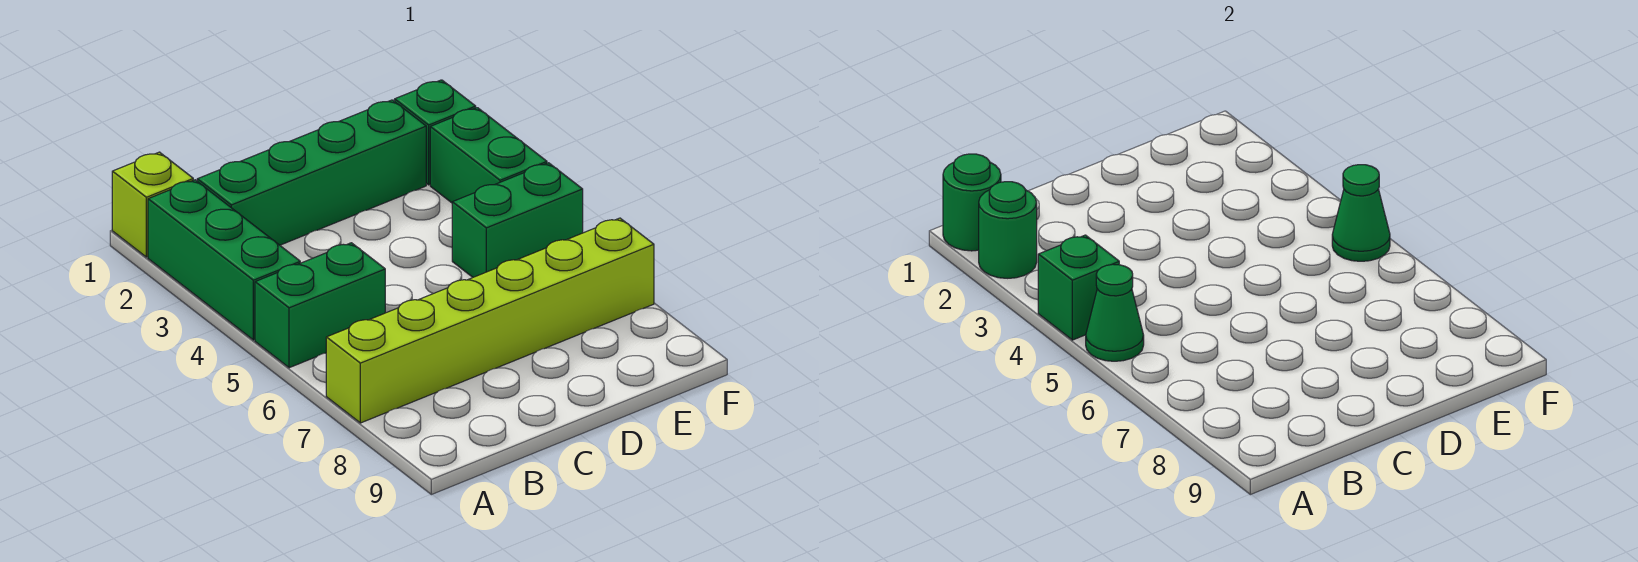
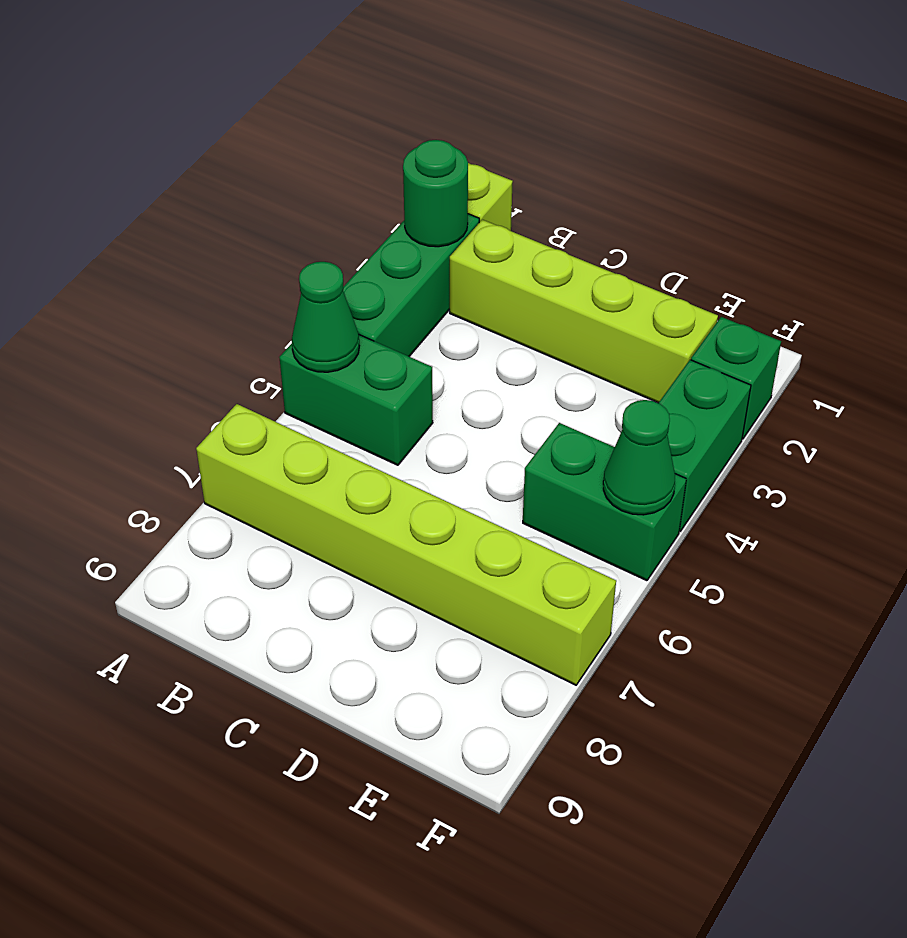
green round brick A1 level 2 -> none
green brick A4 level 2 -> none
green brick B2:E2 level 1 -> lime brick B2:E2 level 1

